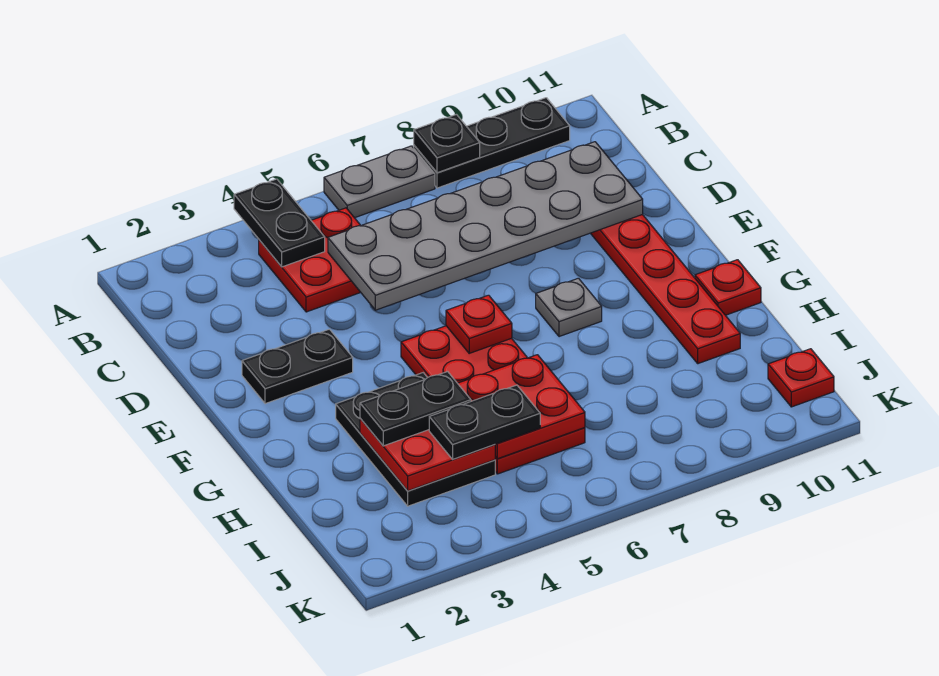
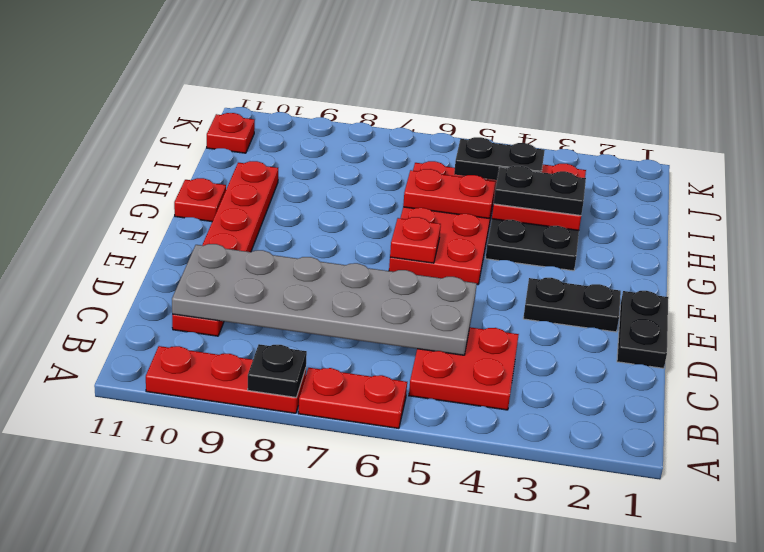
black plate A4:B4 level 2 -> black plate D1:E1 level 1
grey plate A6:A7 level 1 -> red plate A6:A7 level 1
black plate A8:A10 level 1 -> red plate A8:A10 level 1
grey plate F8 level 1 -> none
red plate H5:I6 level 2 -> red plate H5:H6 level 2

